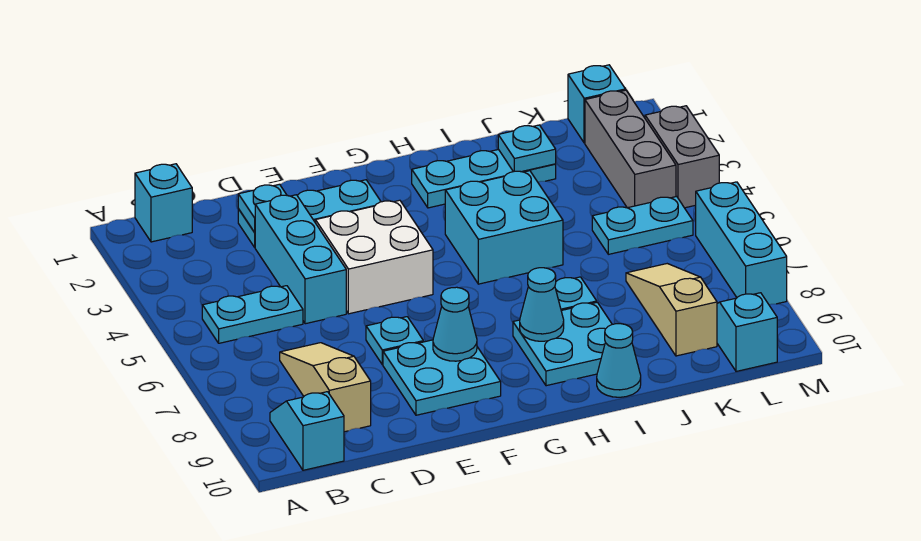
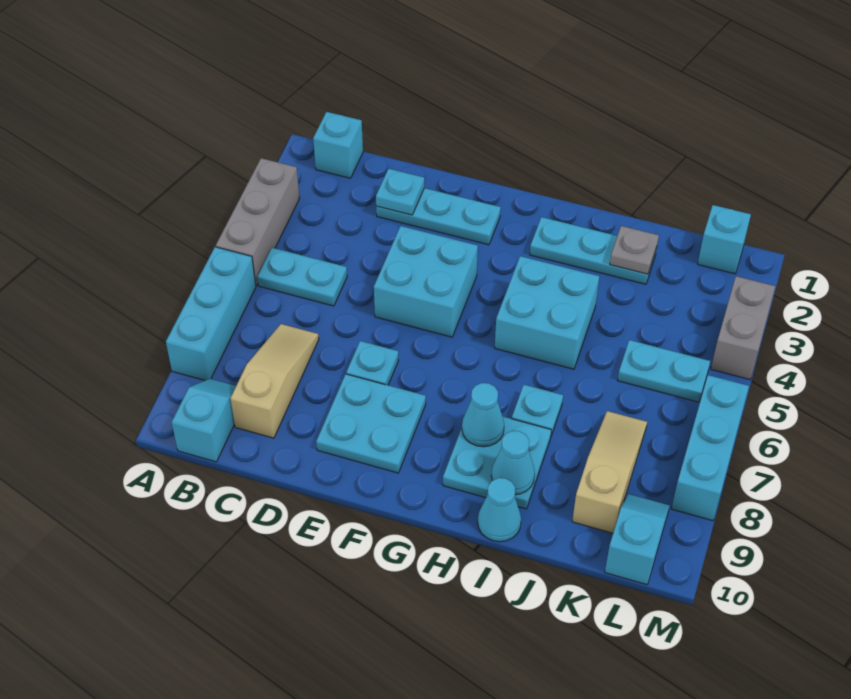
cyan brick D3:D5 level 1 -> cyan brick A6:A8 level 1
white brick E4:F5 level 1 -> cyan brick E4:F5 level 1
cyan cone F8 level 2 -> cyan cone I9 level 2
cyan plate J2 level 2 -> grey plate J2 level 2
grey brick L2:L4 level 1 -> grey brick A3:A5 level 1

